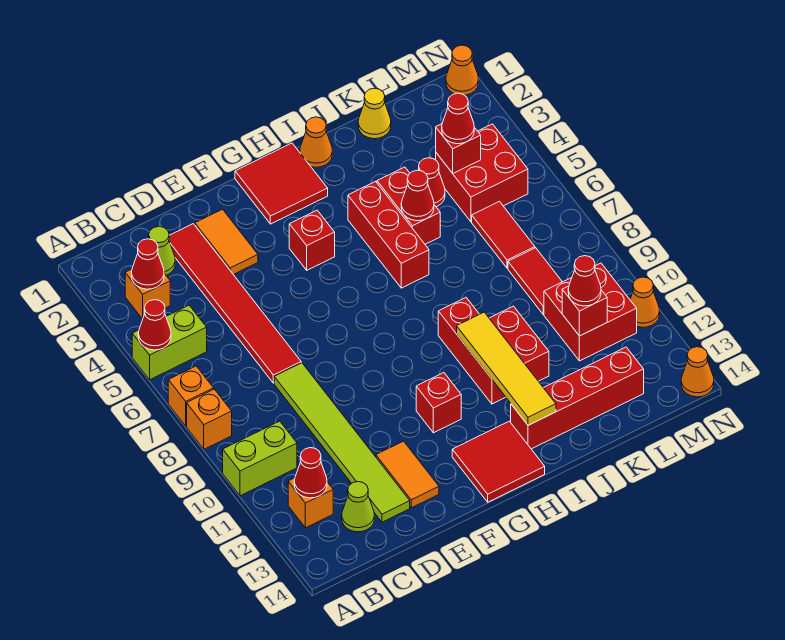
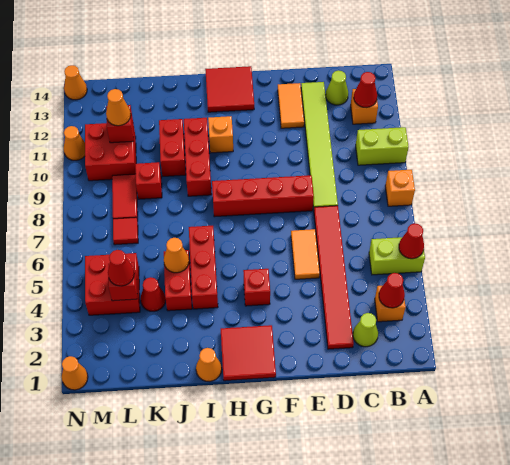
orange brick A7 level 1 -> orange brick H11 level 1
orange tile E2:E3 level 1 -> orange tile E5:E6 level 1
red brick G11 level 1 -> red brick K9 level 1
yellow tile I10:I13 level 2 -> none
red brick I13:L13 level 1 -> red brick E8:H8 level 1
red cone J5 level 2 -> orange cone J5 level 2
yellow cone K1 level 1 -> none
red tile L6:L7 level 1 -> red tile L7 level 1
red cone L11 level 3 -> orange cone L11 level 3

